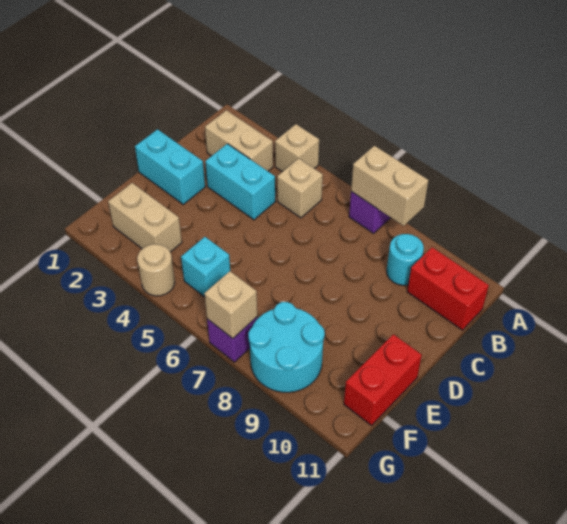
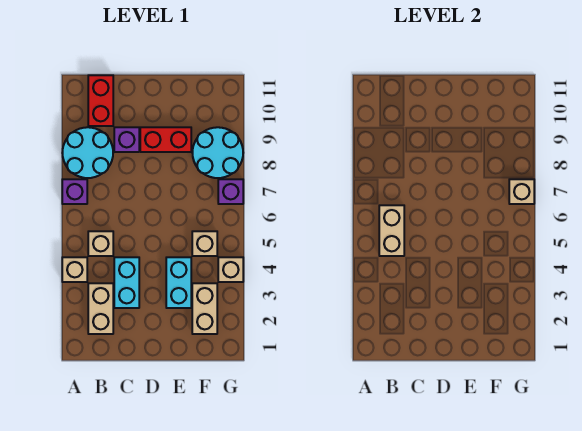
tan brick A7:A8 level 2 -> tan brick B5:B6 level 2
cyan round brick B9 level 1 -> cyan round brick A8:B9 level 1
none -> purple brick C9 level 1
cyan brick D1:D2 level 1 -> cyan brick E3:E4 level 1
red brick E11:F11 level 1 -> red brick D9:E9 level 1
cyan brick F5 level 1 -> tan brick F5 level 1
tan round brick G4 level 1 -> tan brick G4 level 1

